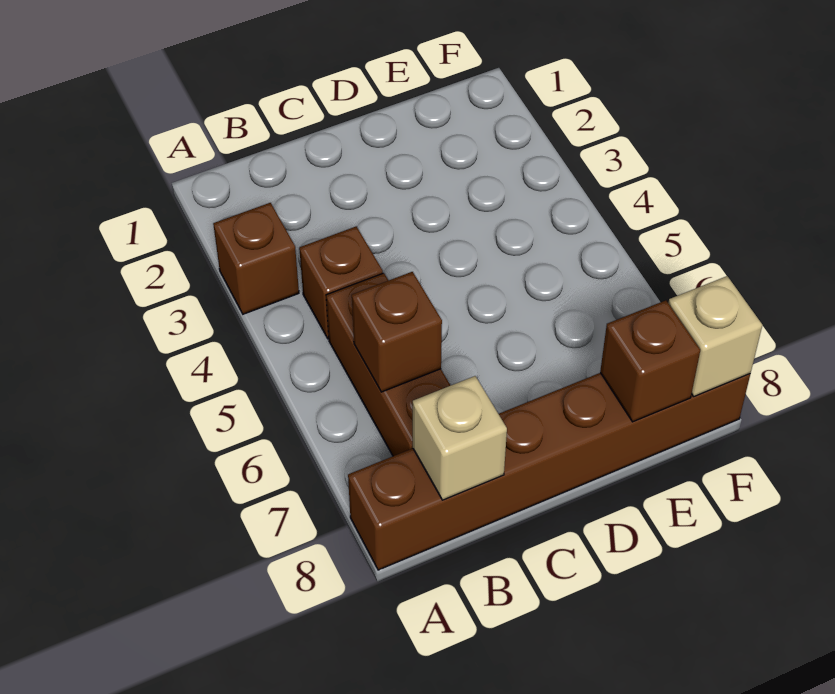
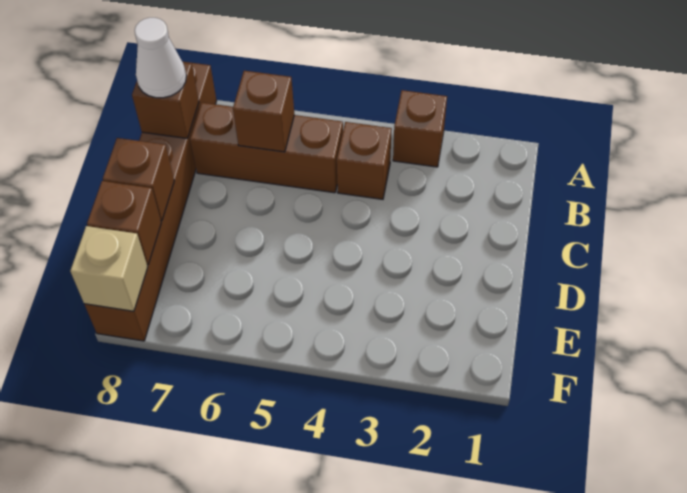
tan brick B8 level 2 -> brown brick B8 level 2
none -> white cone B8 level 3
none -> brown brick D8 level 2

